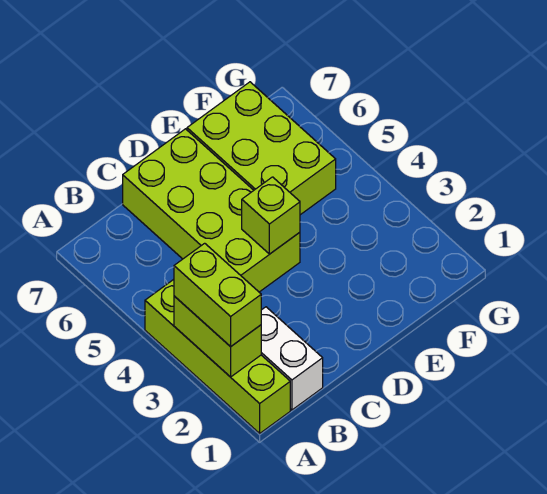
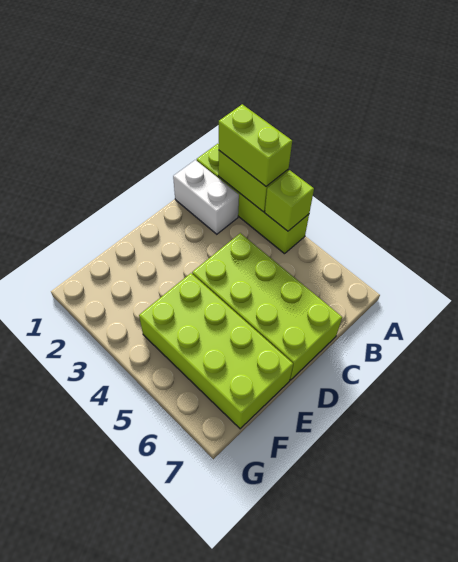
lime brick D4 level 2 -> lime brick A4 level 2
lime brick E5:F7 level 1 -> lime brick E4:F7 level 1

